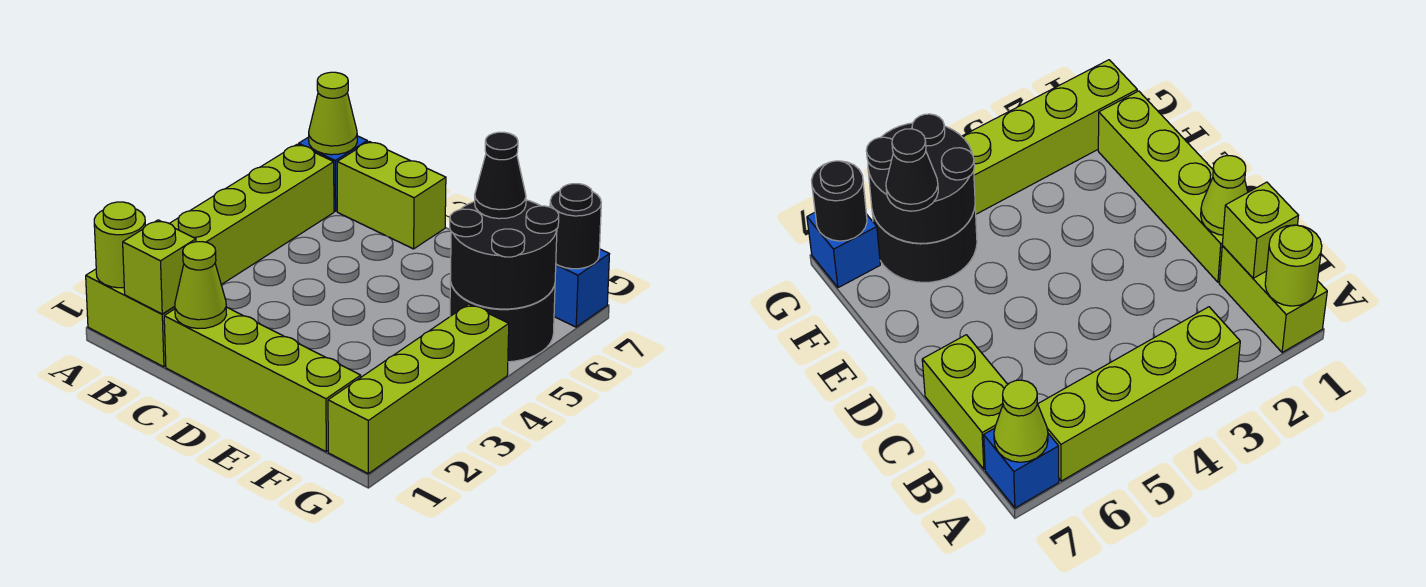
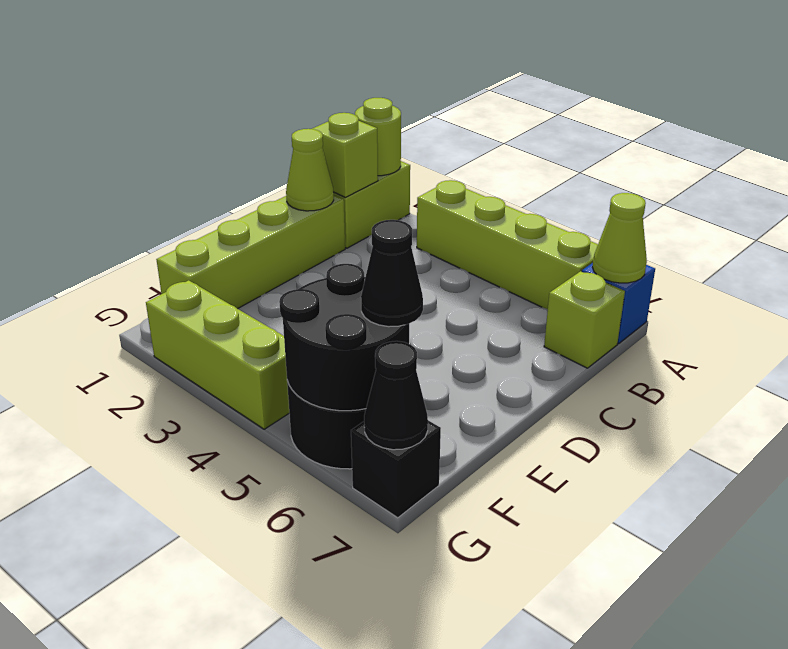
lime brick B7:C7 level 1 -> lime brick B7 level 1
lime brick G1:G4 level 1 -> lime brick G2:G4 level 1
blue brick G7 level 1 -> black brick G7 level 1
black round brick G7 level 2 -> black cone G7 level 2

